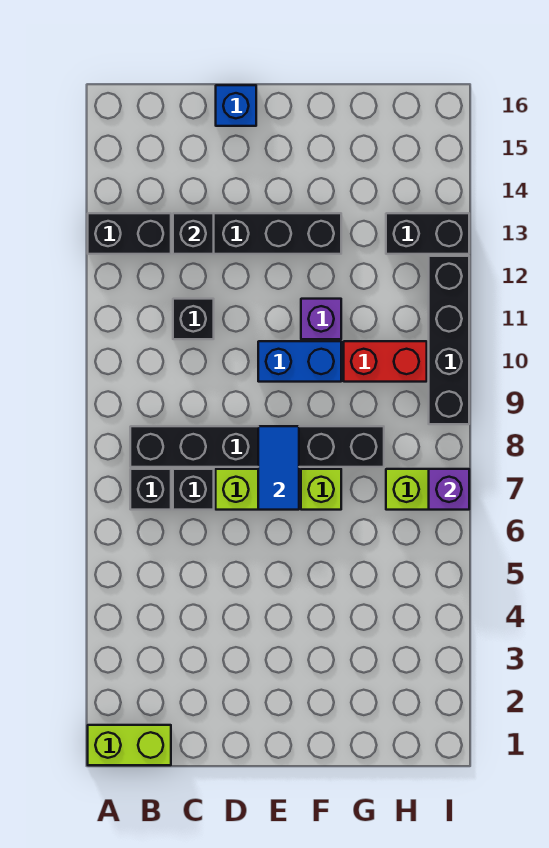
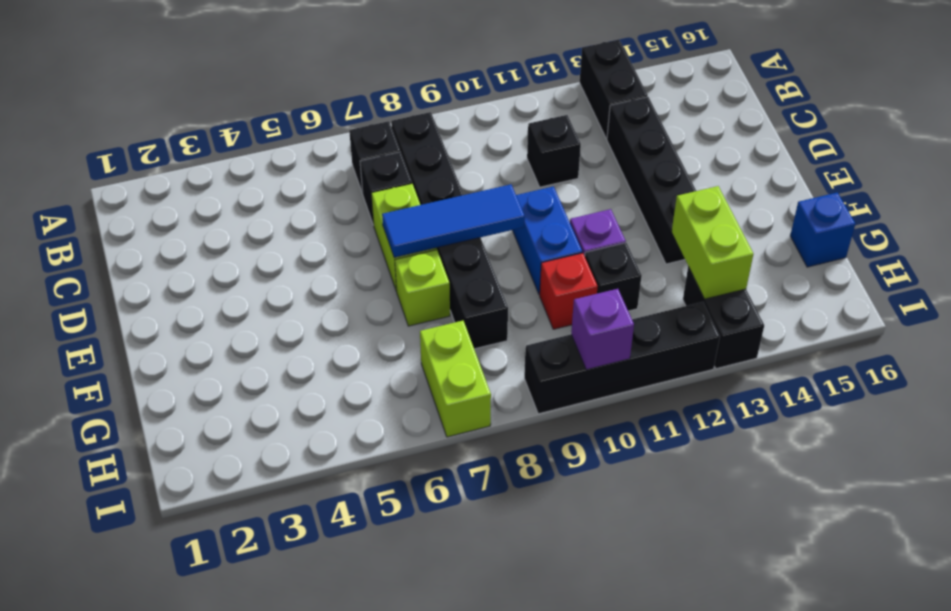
lime brick A1:B1 level 1 -> lime brick G13:H13 level 2
black brick C13 level 2 -> black brick G11 level 1
blue brick D16 level 1 -> blue brick G16 level 1
blue tile E7:E8 level 2 -> blue tile E7:E9 level 2
red brick G10:H10 level 1 -> red brick G10 level 1
purple brick I7 level 2 -> purple brick I10 level 2

